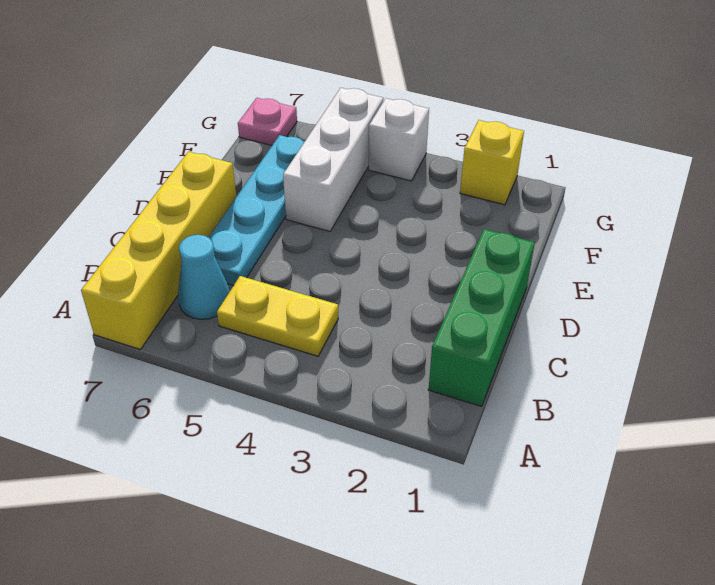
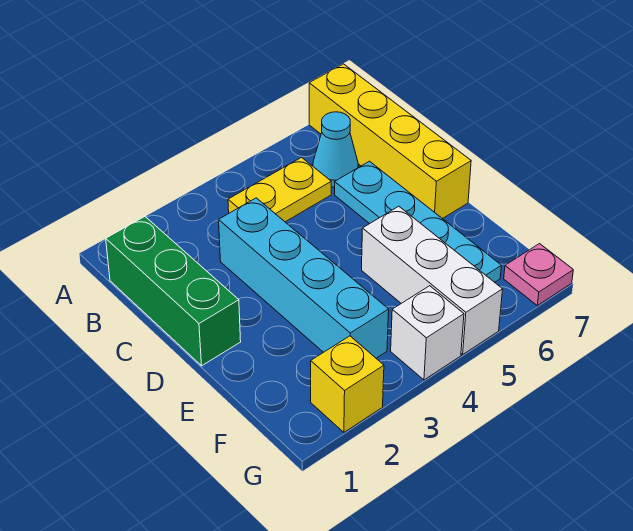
none -> cyan brick C3:F3 level 1

